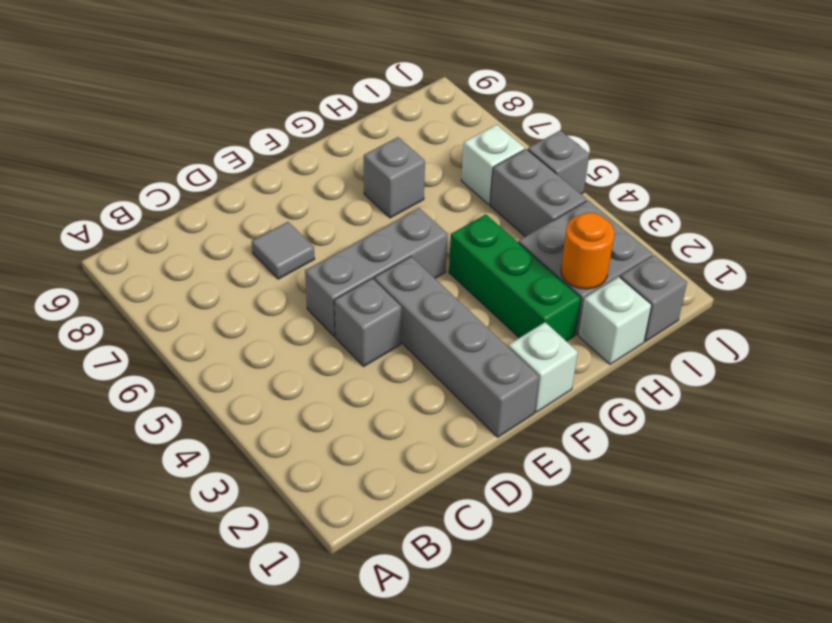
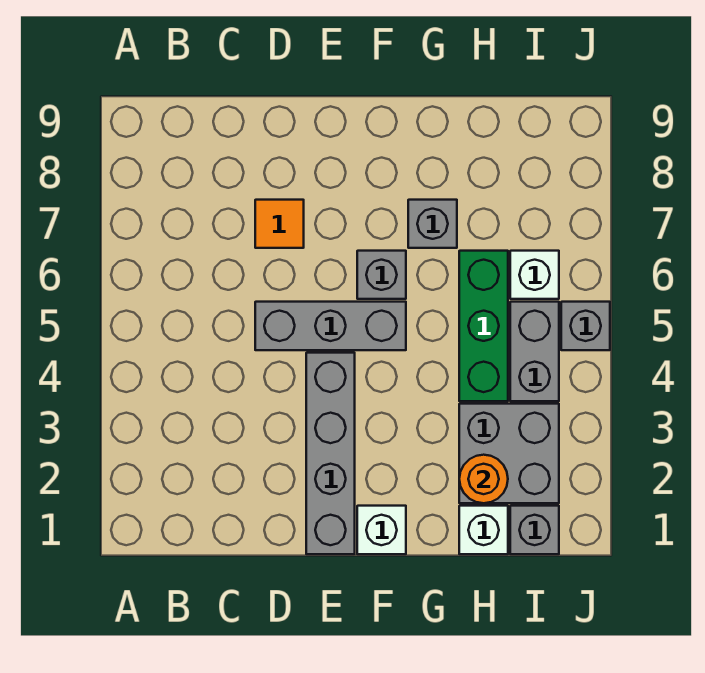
grey brick D4 level 1 -> grey brick F6 level 1
grey tile D7 level 1 -> orange tile D7 level 1
green brick G2:G4 level 1 -> green brick H4:H6 level 1

